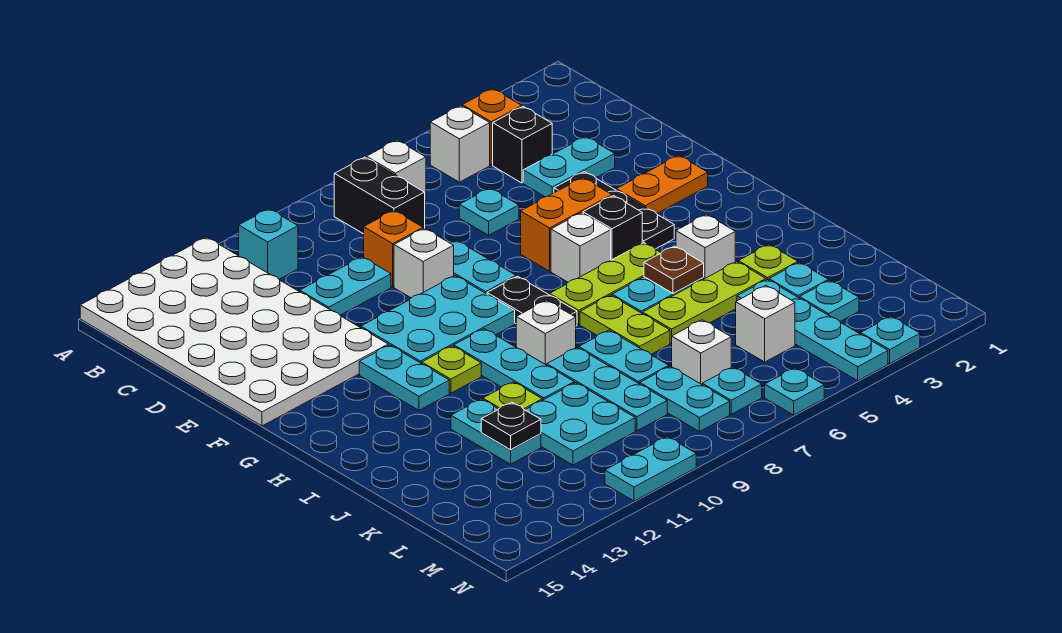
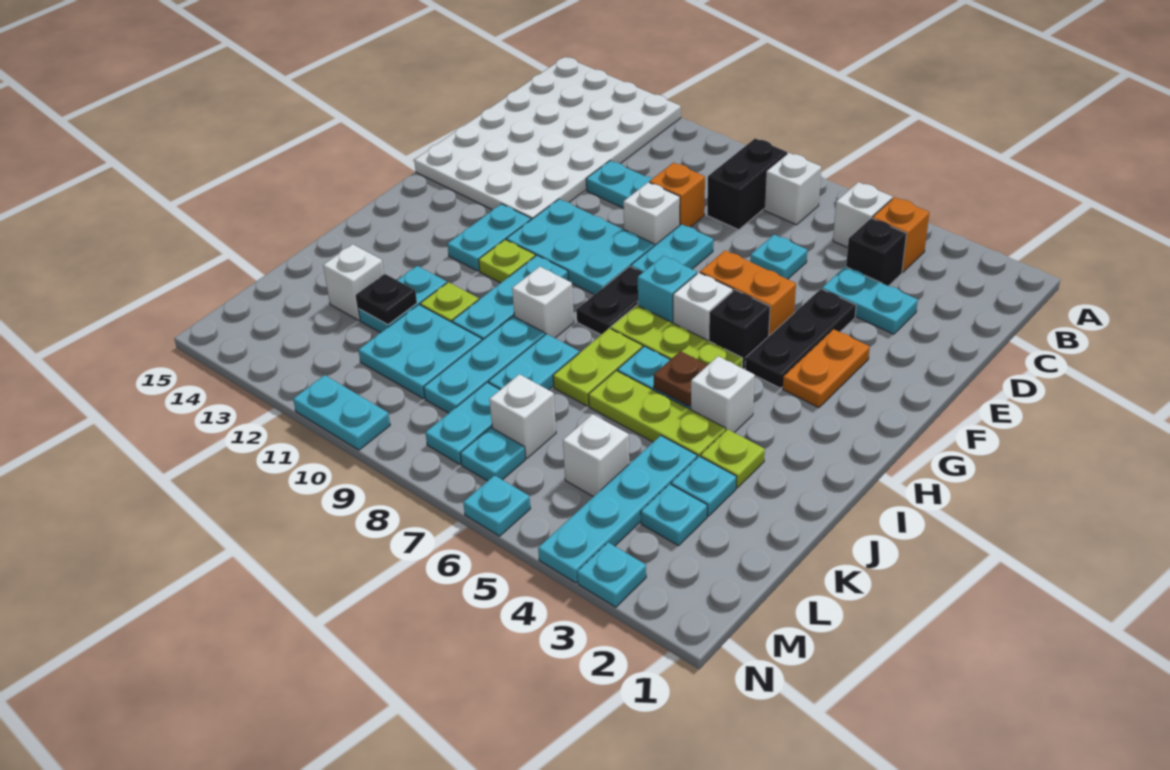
cyan brick B11 level 1 -> cyan brick G7 level 1
orange plate F2:F3 level 1 -> orange plate F3:G3 level 1
none -> white brick K13 level 1

